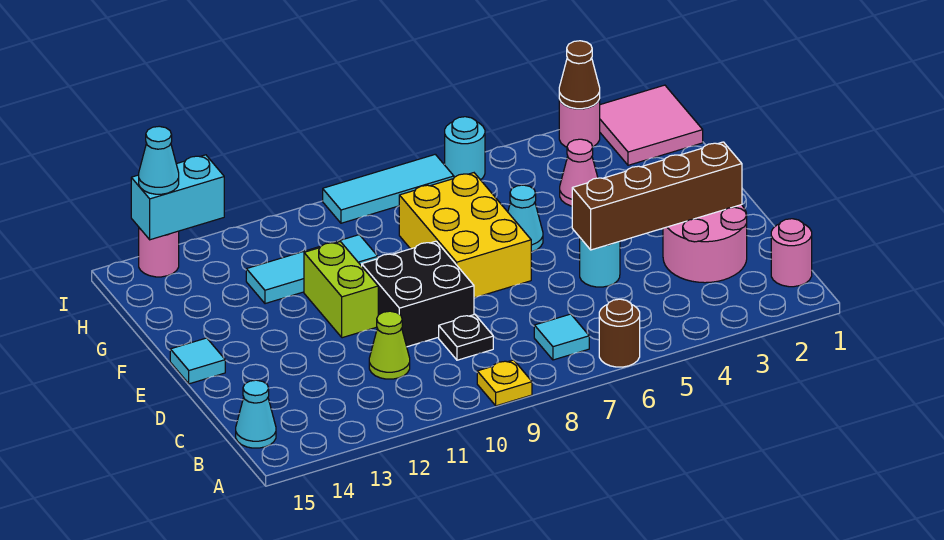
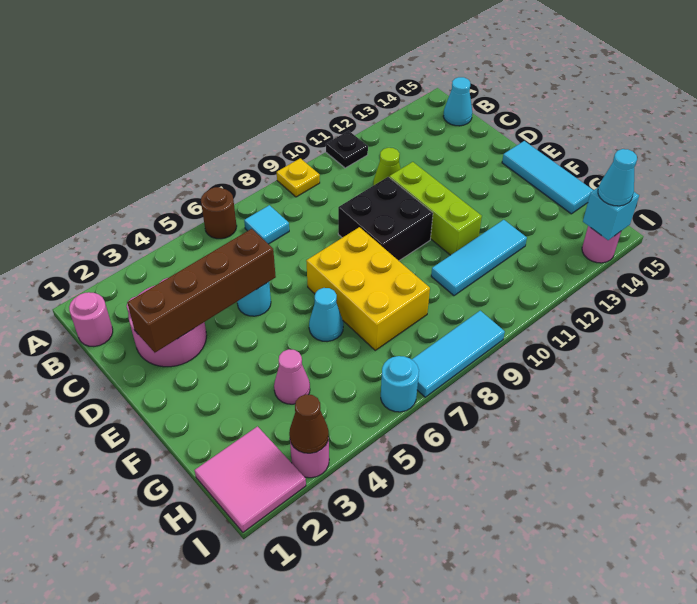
black plate C9 level 1 -> black plate A11 level 1
lime brick E11:F11 level 1 -> lime brick D11:F11 level 1
cyan tile E15 level 1 -> cyan tile E15:G15 level 1
cyan brick I13:I14 level 2 -> cyan brick I14 level 2

